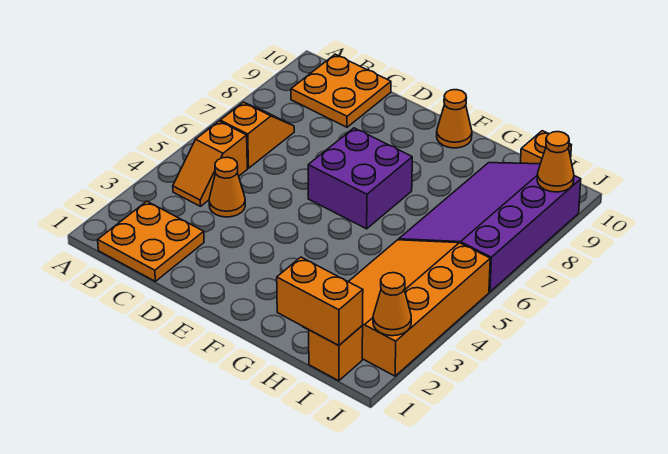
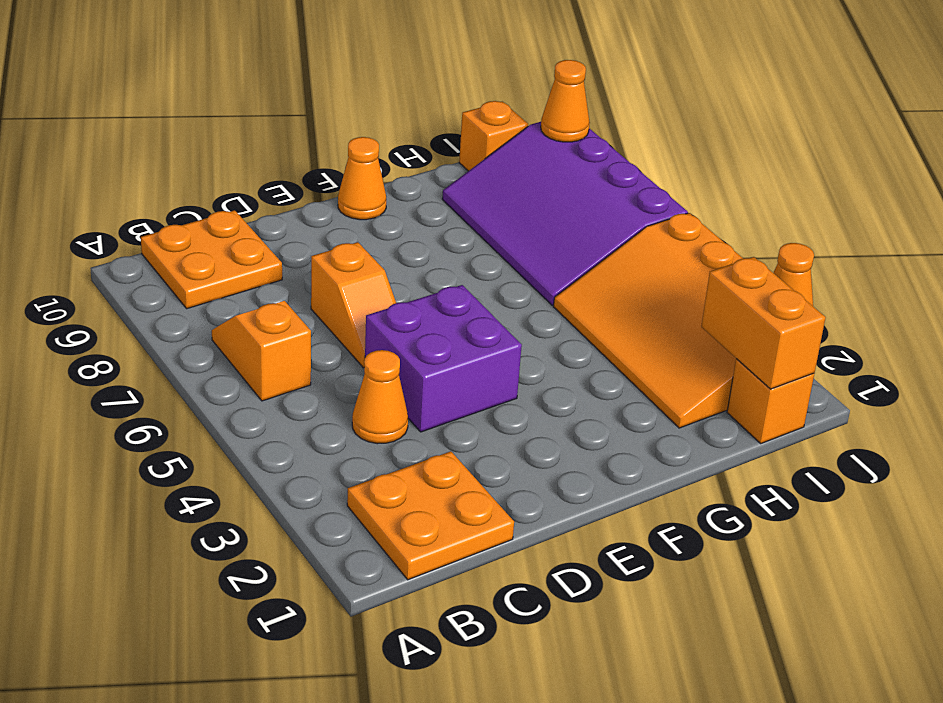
orange slope B4:B5 level 1 top 5 -> orange slope D6:D7 level 1 top 7
purple brick E6:F7 level 1 -> purple brick D4:E5 level 1
orange brick H1:I1 level 2 -> orange brick I1:I2 level 2

